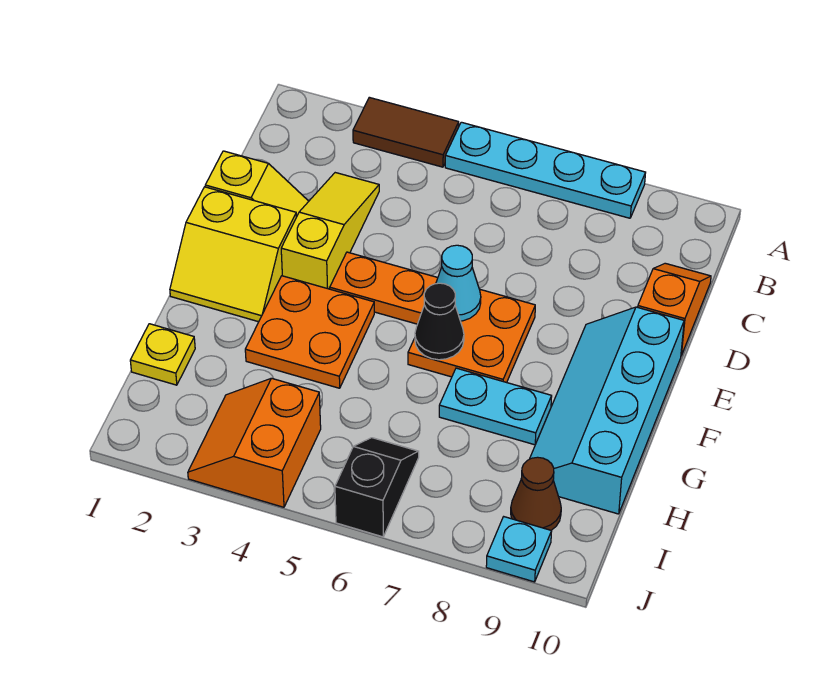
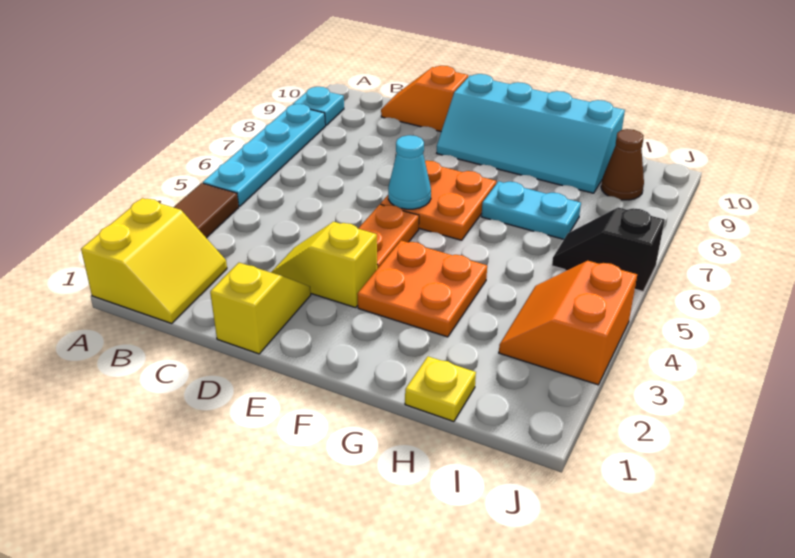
yellow slope C3:E3 level 1 top E -> yellow slope D3:E3 level 1 top E
yellow slope E1:F2 level 1 top E -> yellow slope A1:B2 level 1 top A
black cone F6 level 2 -> none
cyan plate G7:G8 level 1 -> cyan plate G7:H7 level 1
orange slope I3:J4 level 1 top 4 -> orange slope I3:J4 level 1 top J
cyan plate J9 level 1 -> cyan plate A9 level 1

